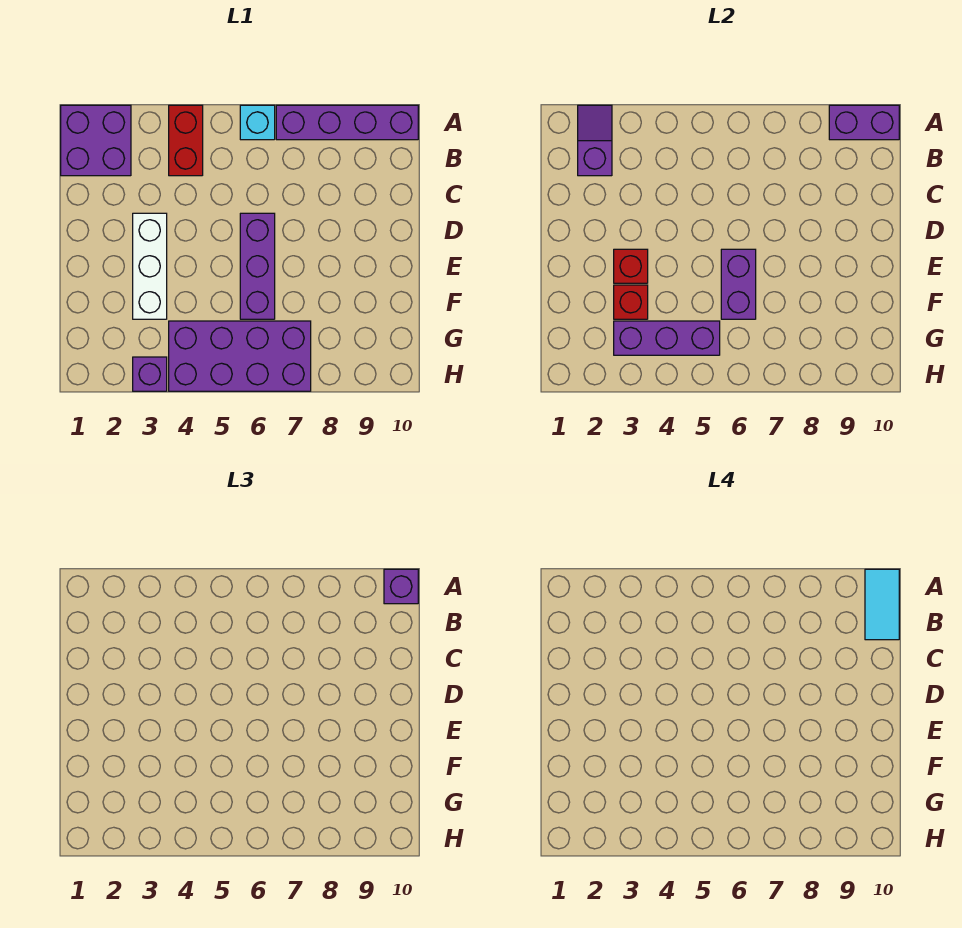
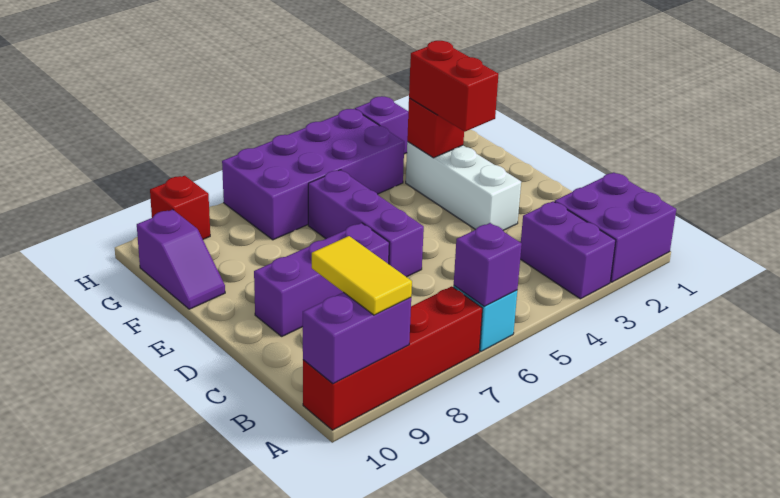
purple slope A2:B2 level 2 top B -> purple slope F10:G10 level 1 top G
red brick A4:B4 level 1 -> red brick E3:F3 level 3
purple brick A7:A10 level 1 -> red brick A7:A10 level 1
none -> yellow tile A9:B9 level 3
purple brick A10 level 3 -> purple brick A6 level 2
cyan tile A10:B10 level 4 -> none
red brick E3 level 2 -> red brick H9 level 1
purple brick E6:F6 level 2 -> purple brick A3:B3 level 1
purple brick G3:G5 level 2 -> purple brick D7:D9 level 1

